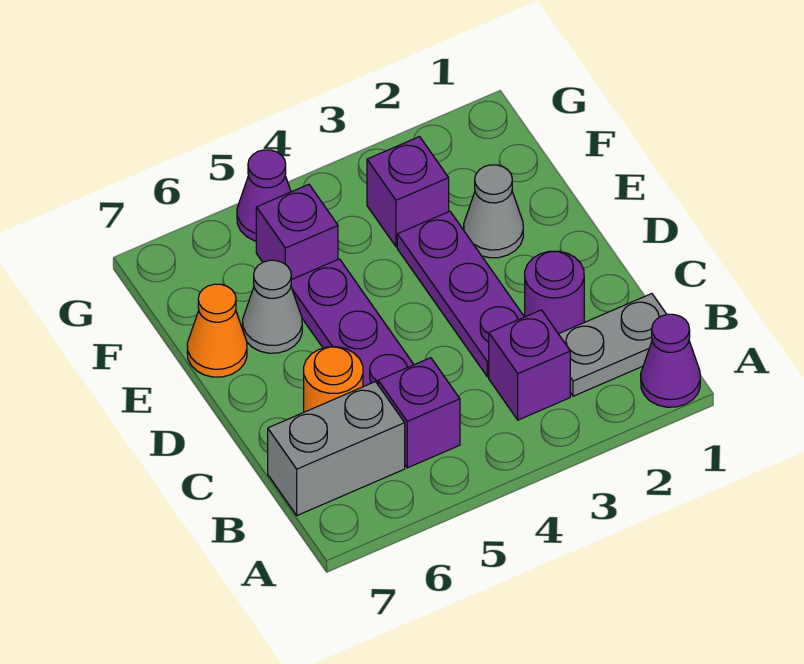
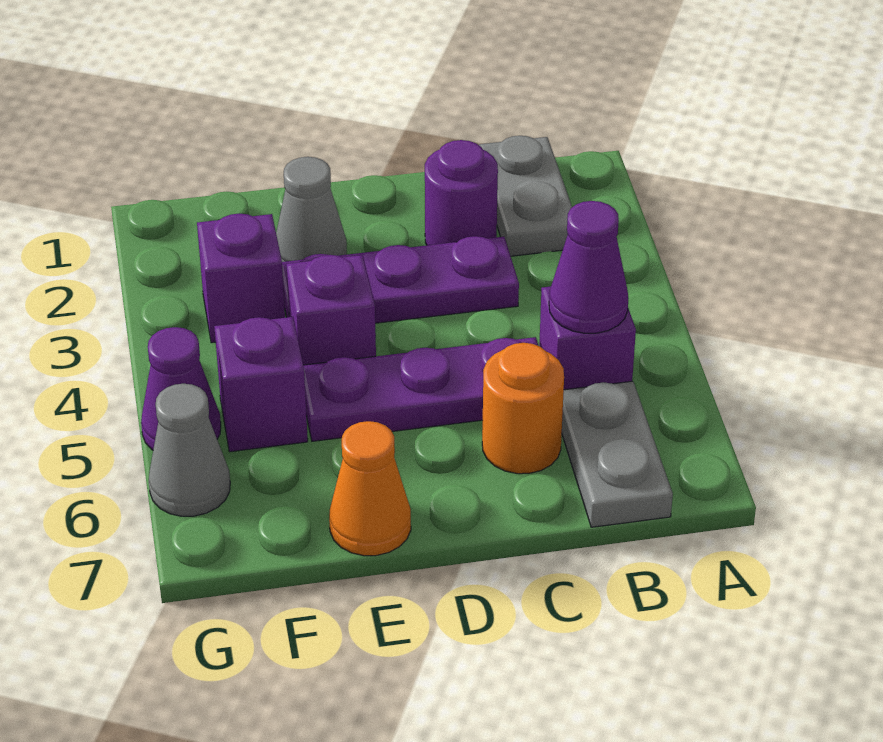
purple cone A1 level 1 -> purple cone B5 level 2
purple brick B3 level 1 -> purple brick E4 level 1
grey brick B6:B7 level 1 -> grey plate B6:B7 level 1
grey cone E6 level 1 -> grey cone G6 level 1

